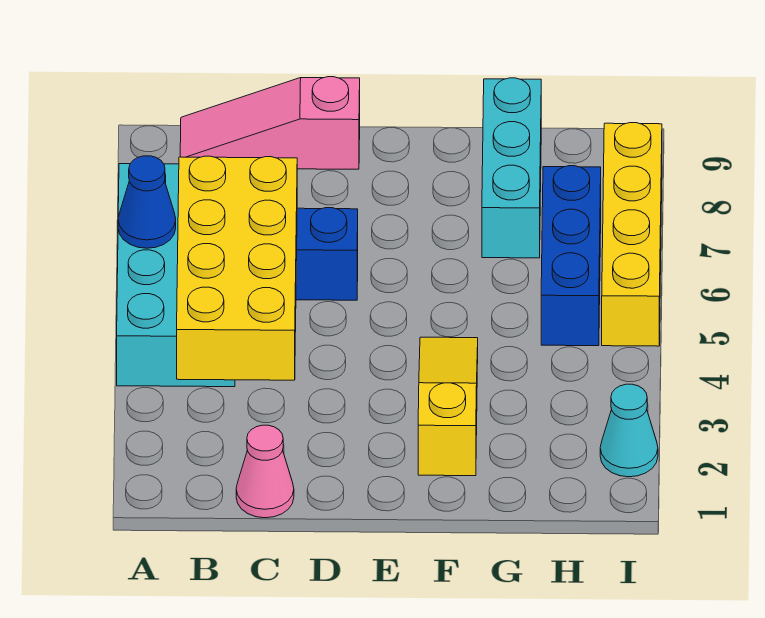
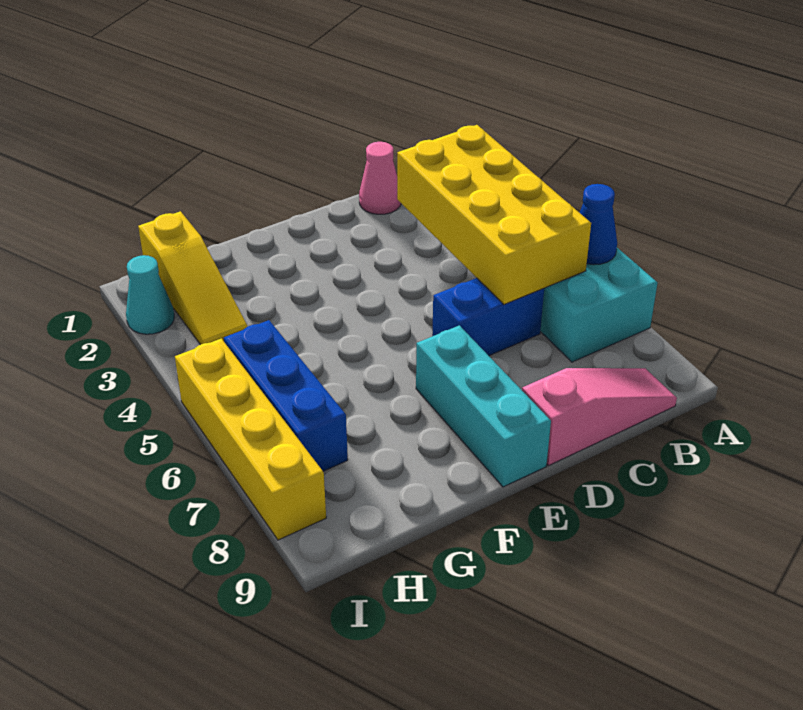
yellow slope F2:F4 level 1 top 2 -> yellow slope H1:H3 level 1 top 1
cyan brick G7:G9 level 1 -> cyan brick E7:E9 level 1

